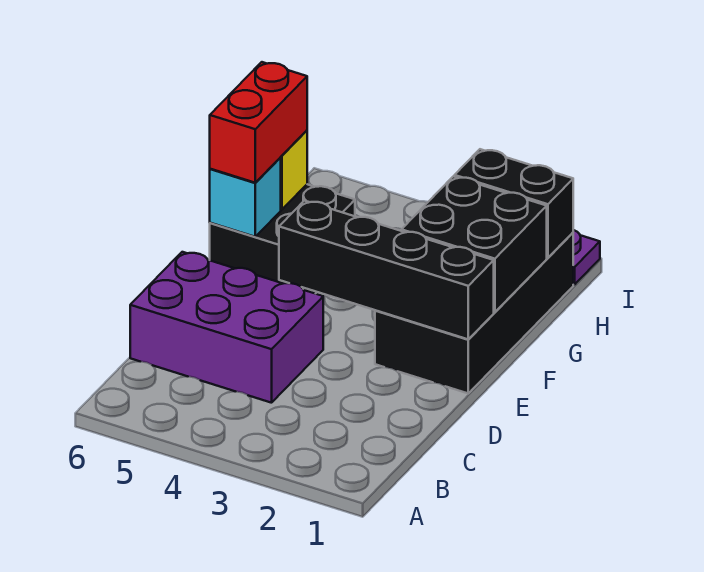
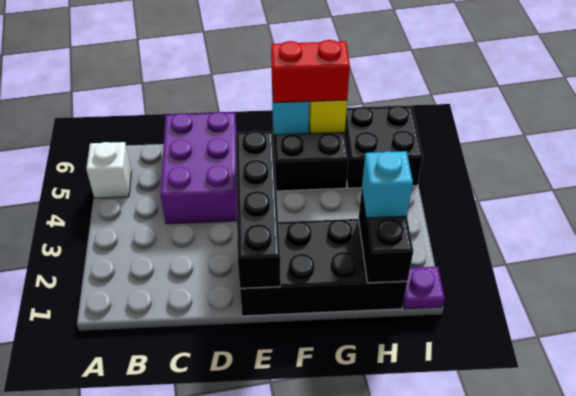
none -> white brick A5 level 1
black brick F1:G2 level 2 -> black brick H5:I6 level 1
none -> cyan brick H2 level 3

